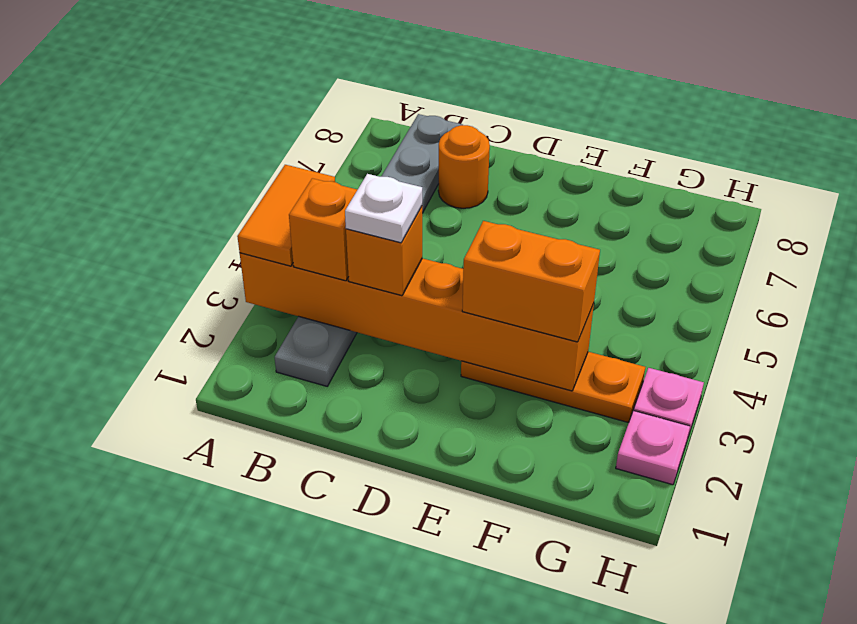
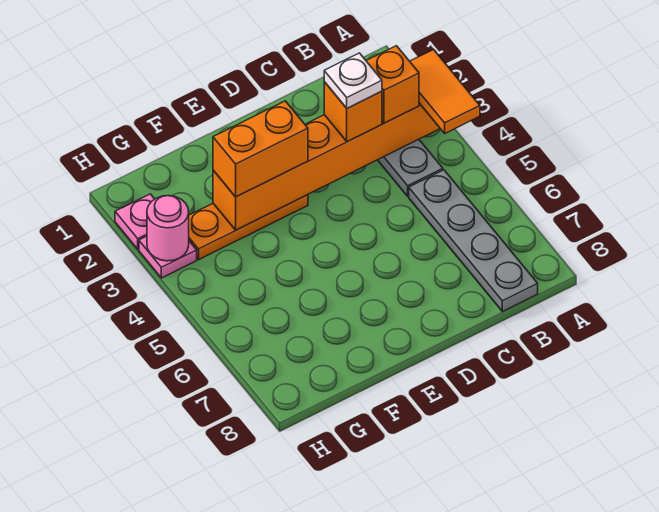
orange round brick C7 level 1 -> none
none -> pink round brick H3 level 2

